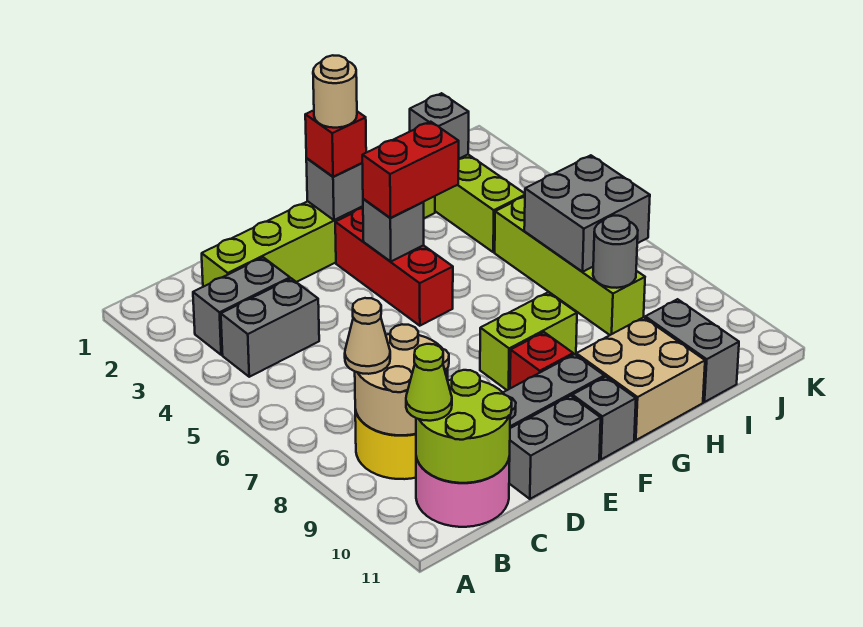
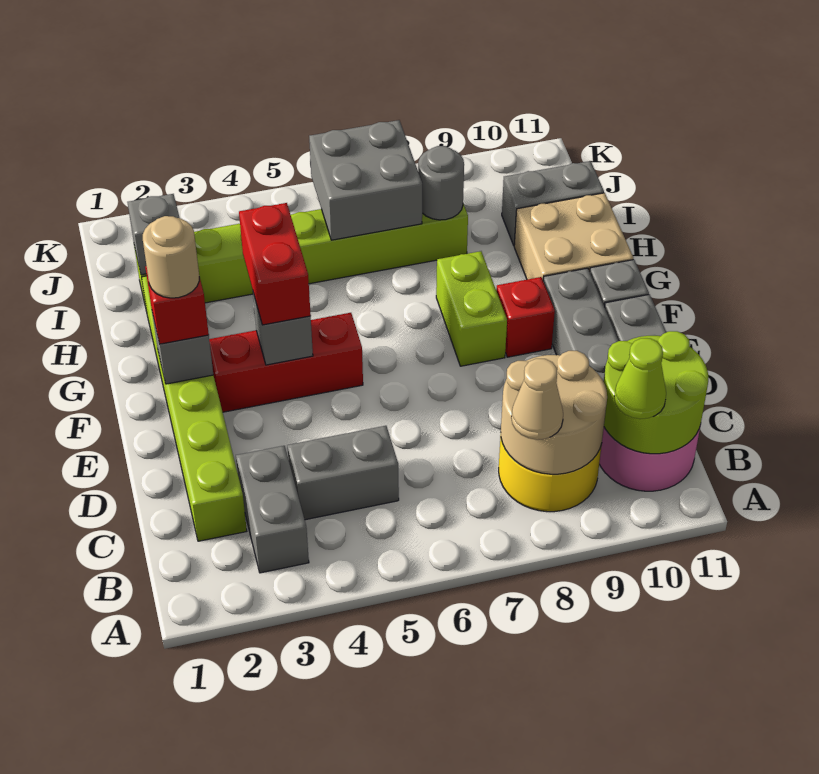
grey brick B4:C4 level 1 -> grey brick C4:C5 level 1

